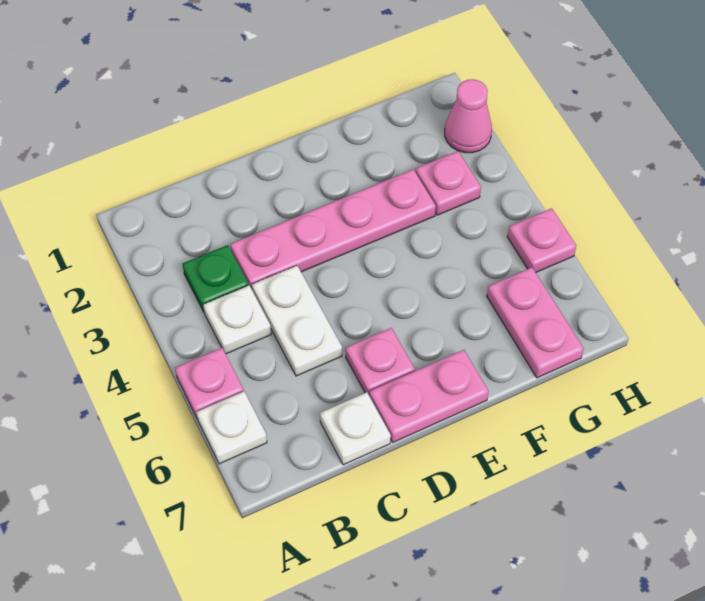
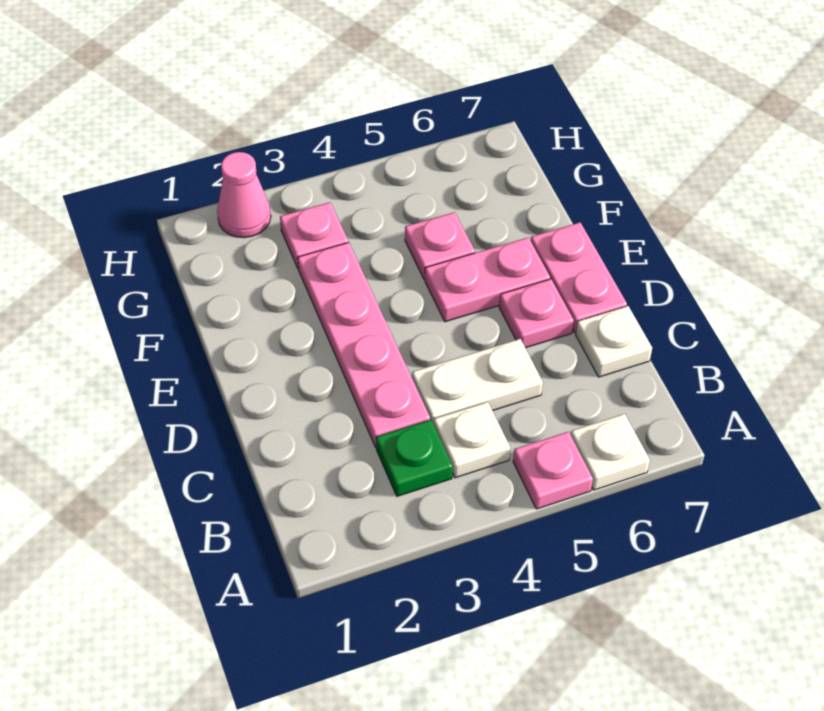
pink plate G6:G7 level 1 -> pink plate E5:E6 level 1
pink plate H5 level 1 -> pink plate F5 level 1

